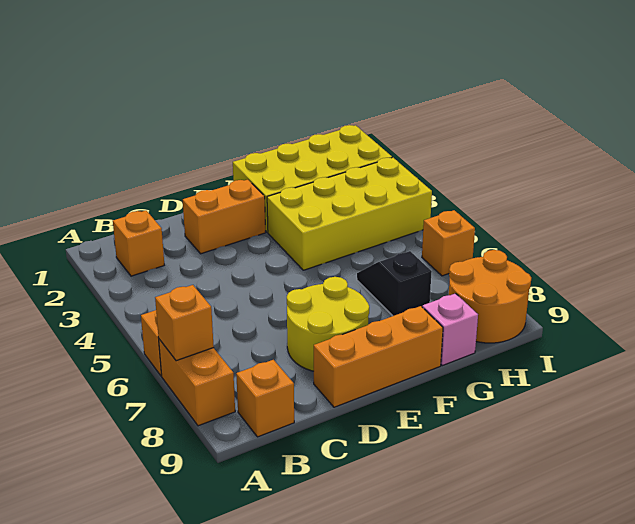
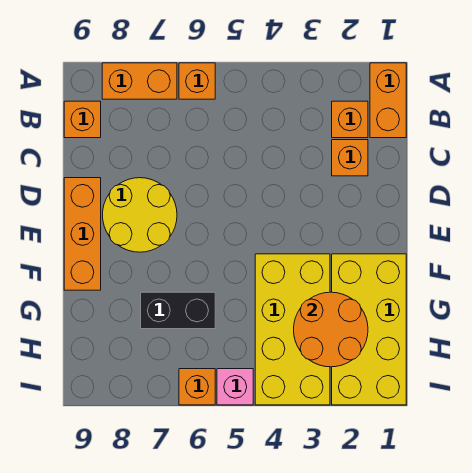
orange brick A7 level 2 -> orange brick C2 level 1
orange brick D2:E2 level 1 -> orange brick A1:B1 level 1
black slope G6:G7 level 1 top 7 -> black brick G6:G7 level 1
pink brick G9 level 1 -> pink brick I5 level 1
orange round brick H8:I9 level 1 -> orange round brick G2:H3 level 2

